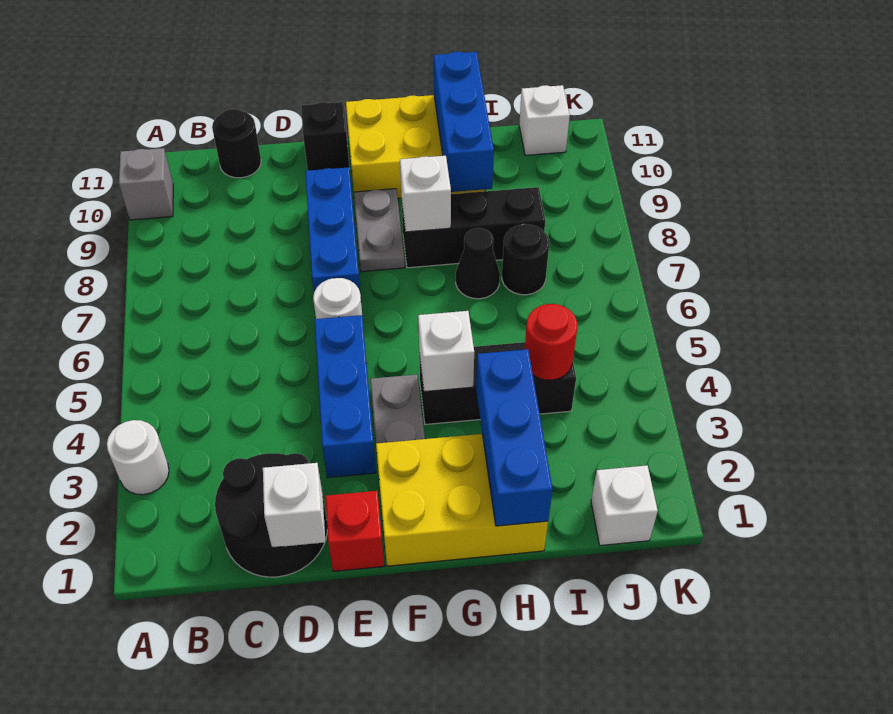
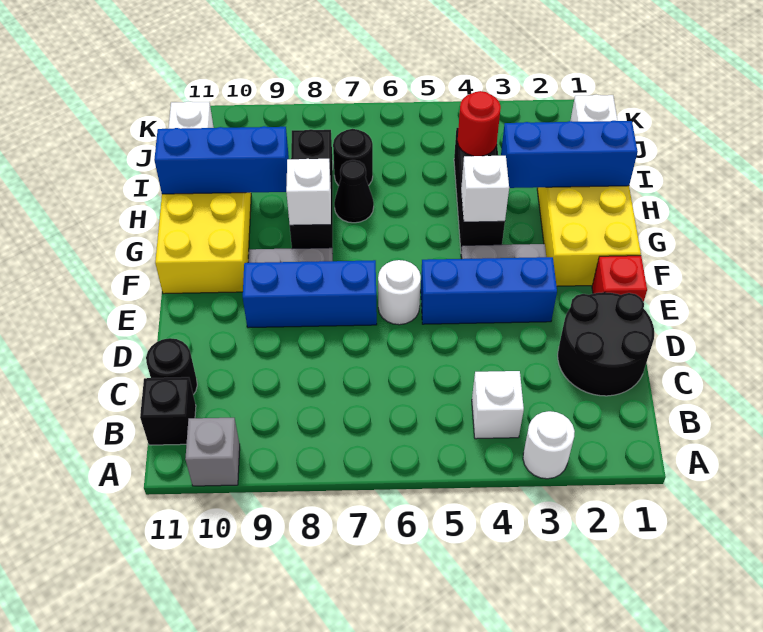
white brick D1 level 2 -> white brick B4 level 1
black brick E11 level 1 -> black brick B11 level 1

